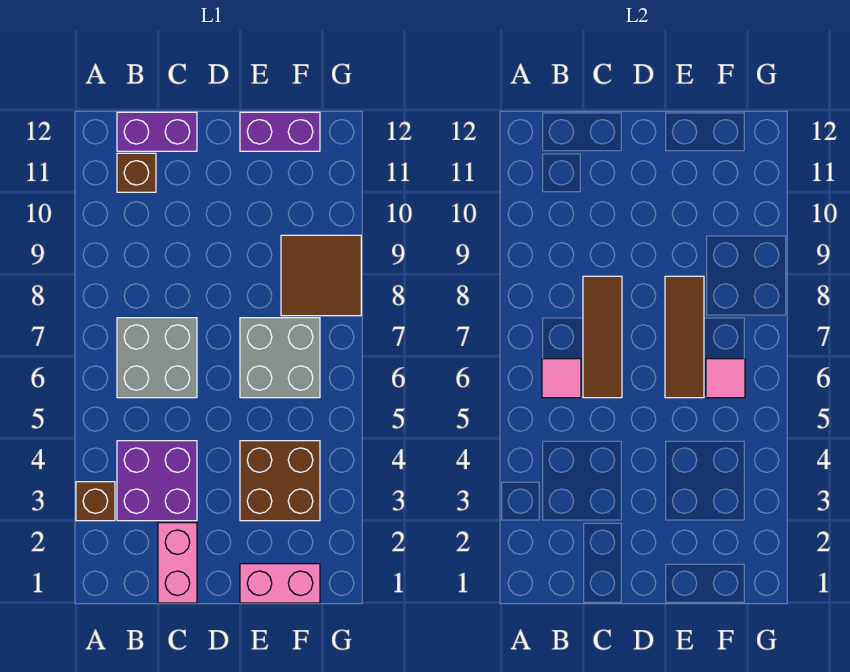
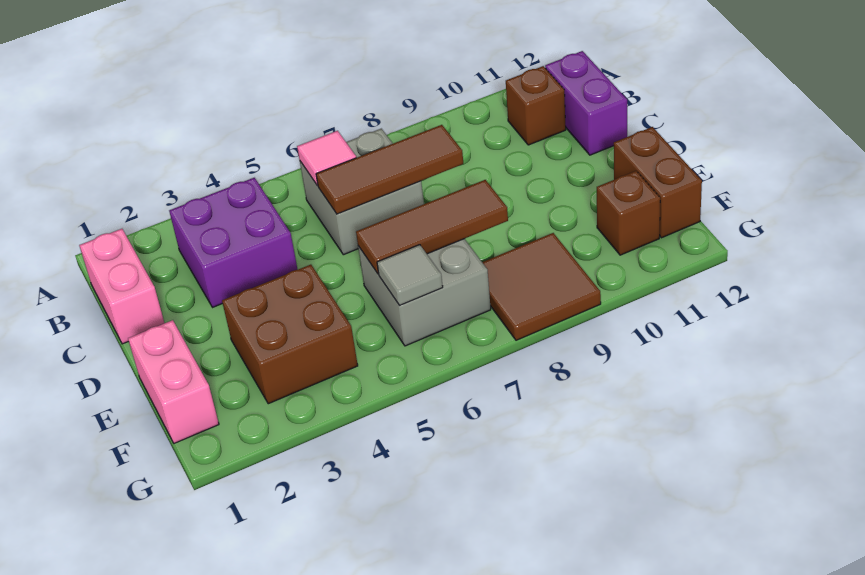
brown brick A3 level 1 -> brown brick F11 level 1
pink brick C1:C2 level 1 -> pink brick B1:C1 level 1
purple brick E12:F12 level 1 -> brown brick E12:F12 level 1
pink tile F6 level 2 -> grey tile F6 level 2

